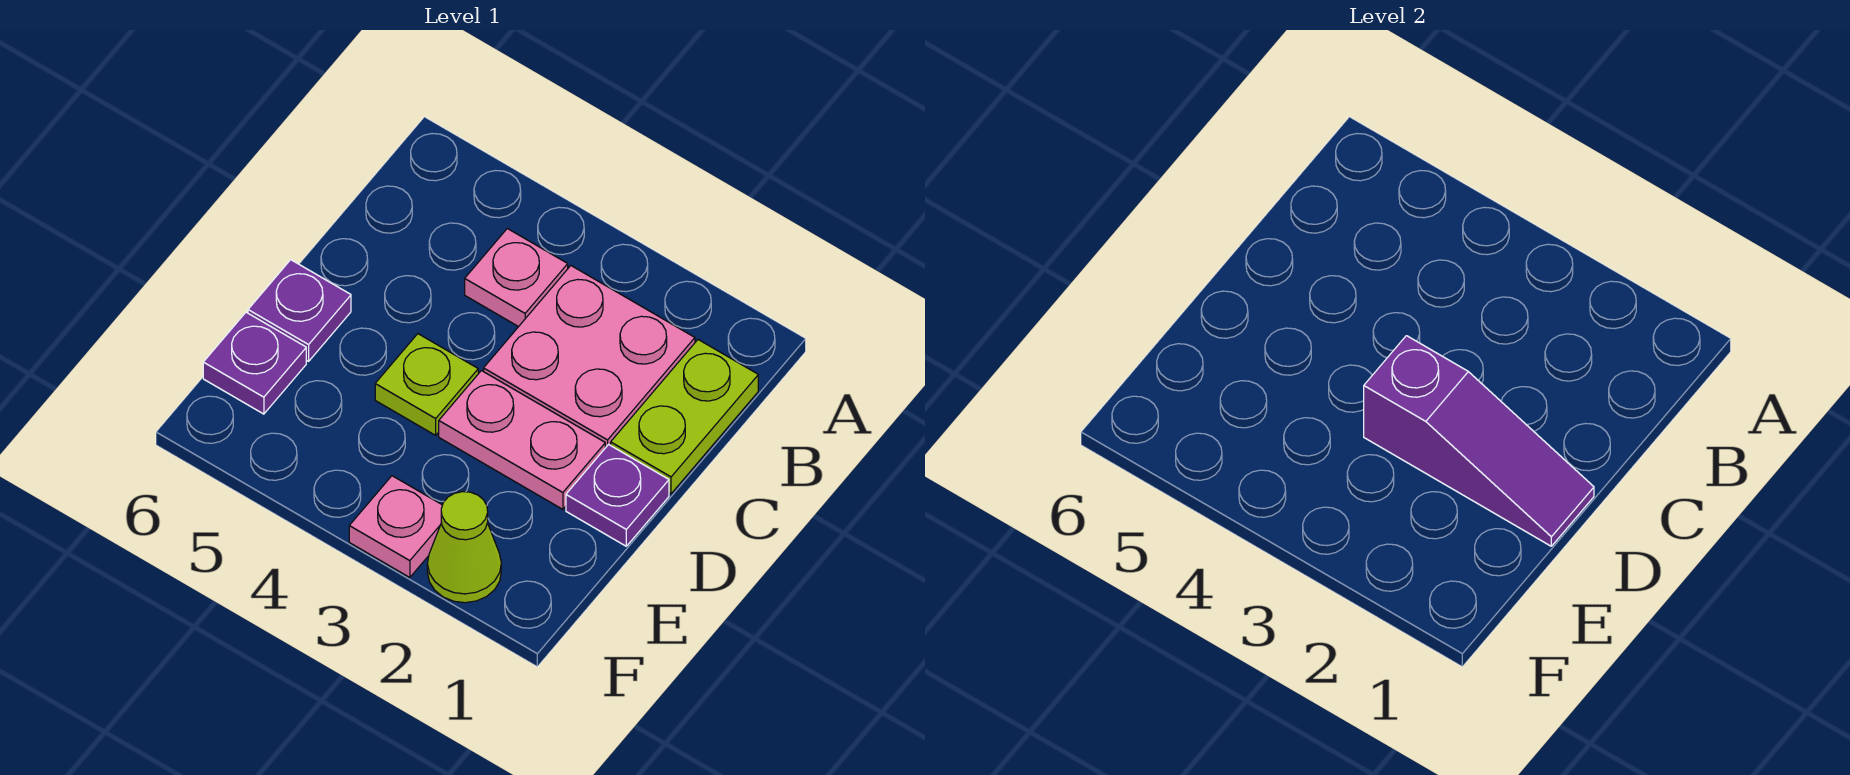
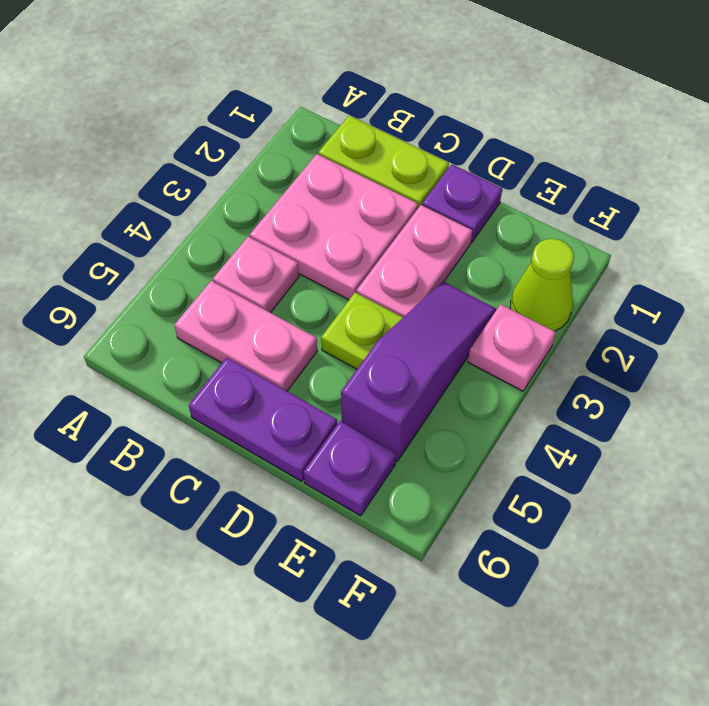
none -> pink plate B5:C5 level 1
purple slope D1:D3 level 2 top 3 -> purple slope E3:E5 level 1 top 5
purple plate D6 level 1 -> purple plate C6:D6 level 1

